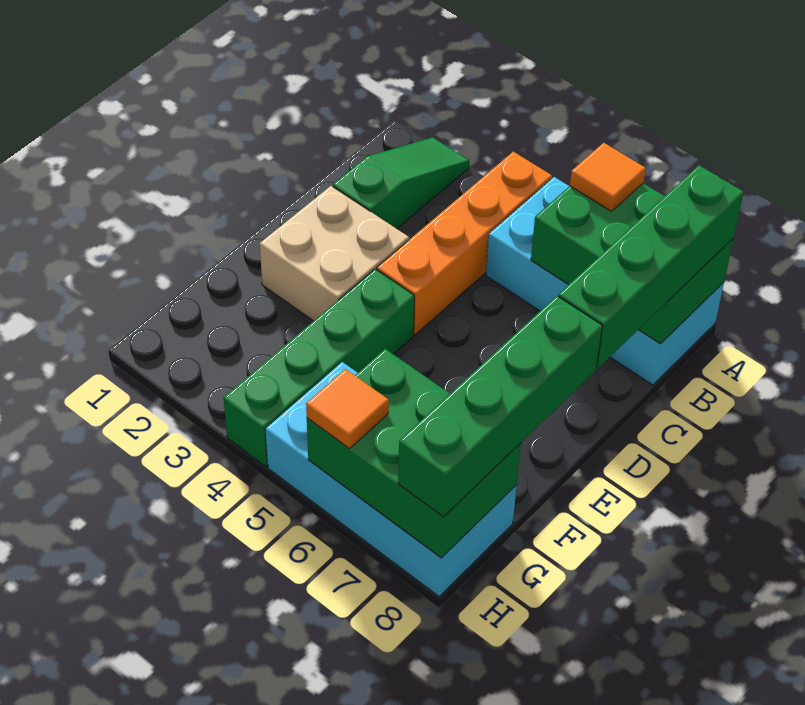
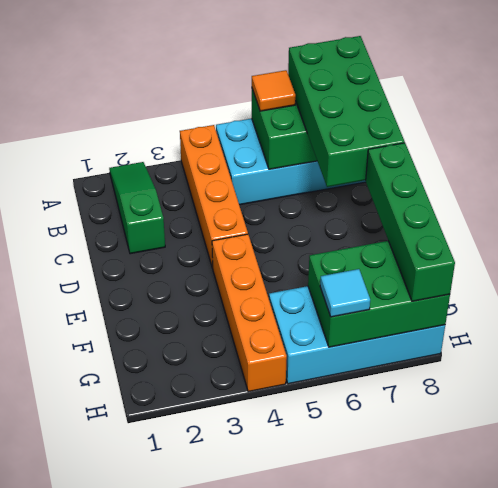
green brick A8:D8 level 3 -> green brick A7:D8 level 3
tan brick D2:E3 level 1 -> none
green brick E4:H4 level 1 -> orange brick E4:H4 level 1
orange tile H6 level 3 -> cyan tile H6 level 3

